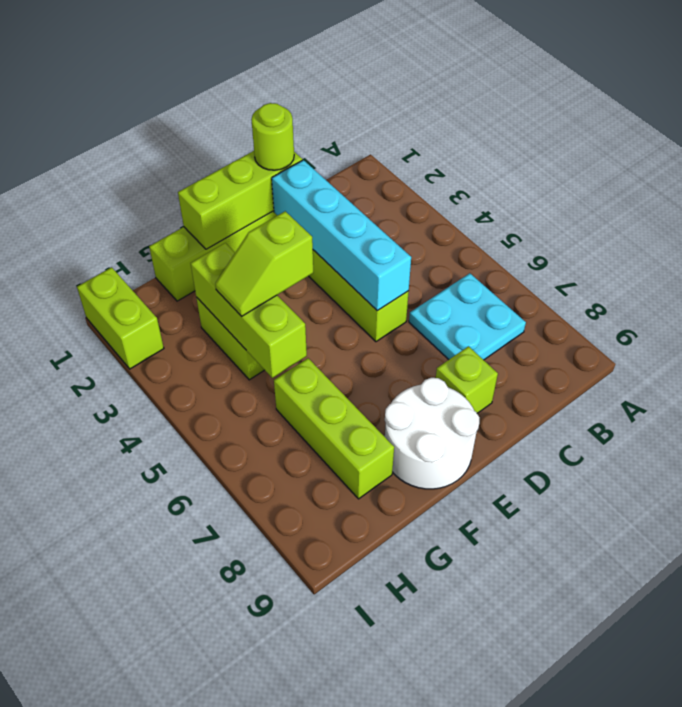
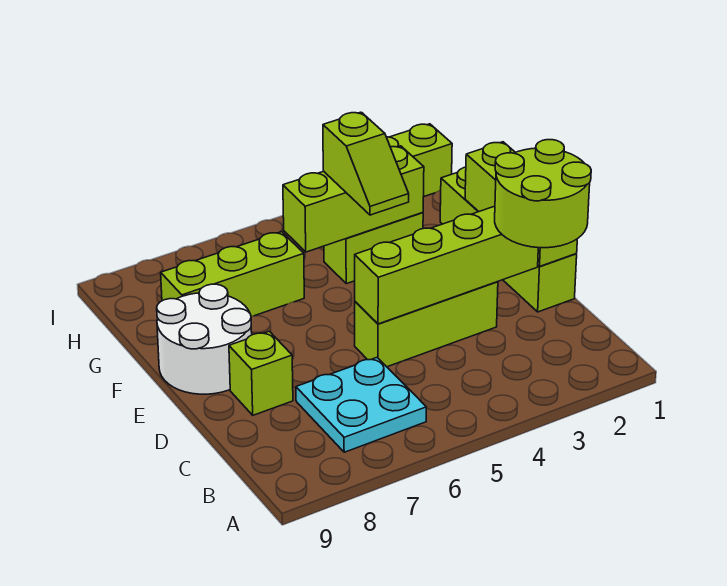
lime round brick D1 level 3 -> lime round brick C1:D2 level 3
cyan brick D2:D5 level 2 -> lime brick D2:D5 level 2
lime slope F4:G4 level 3 top F -> lime slope F4:G4 level 3 top G

